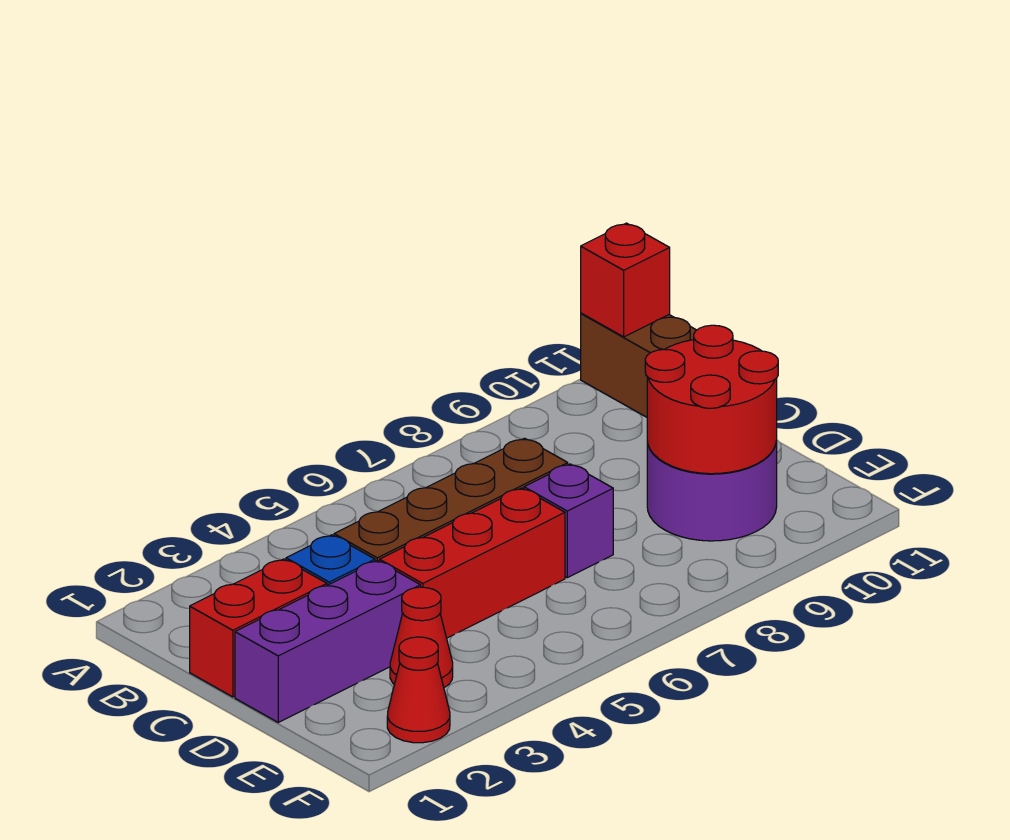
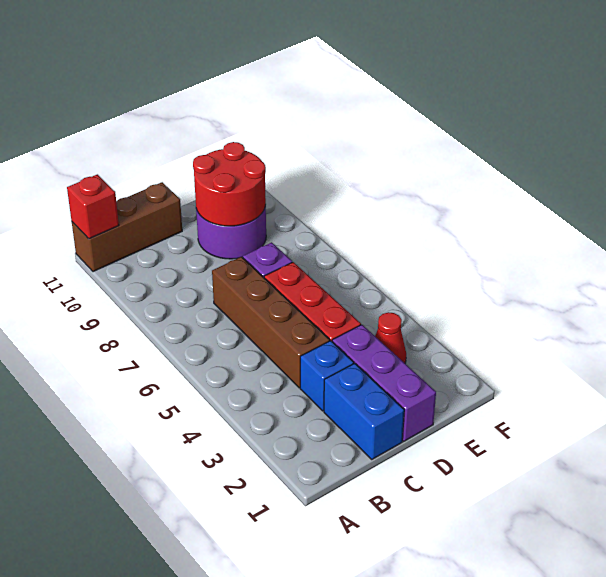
red brick C1:C2 level 1 -> blue brick C1:C2 level 1
red cone F2 level 1 -> none

